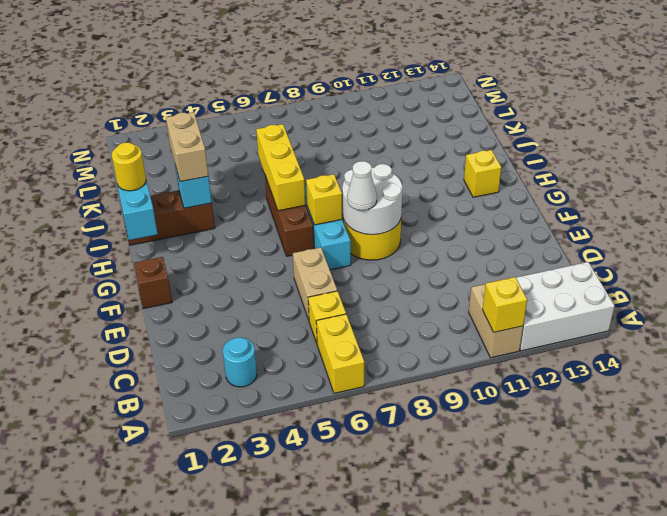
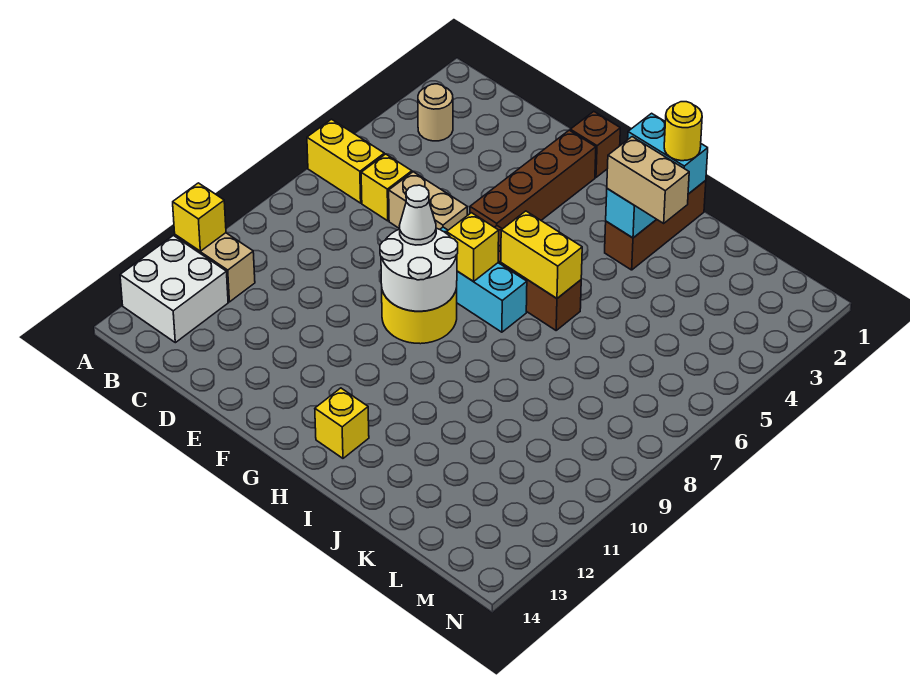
white brick A12:B14 level 1 -> white brick A12:B13 level 1
cyan round brick B3 level 1 -> tan round brick B3 level 1
none -> brown brick F2:F5 level 1
yellow brick H6:J6 level 2 -> yellow brick H6:I6 level 2

